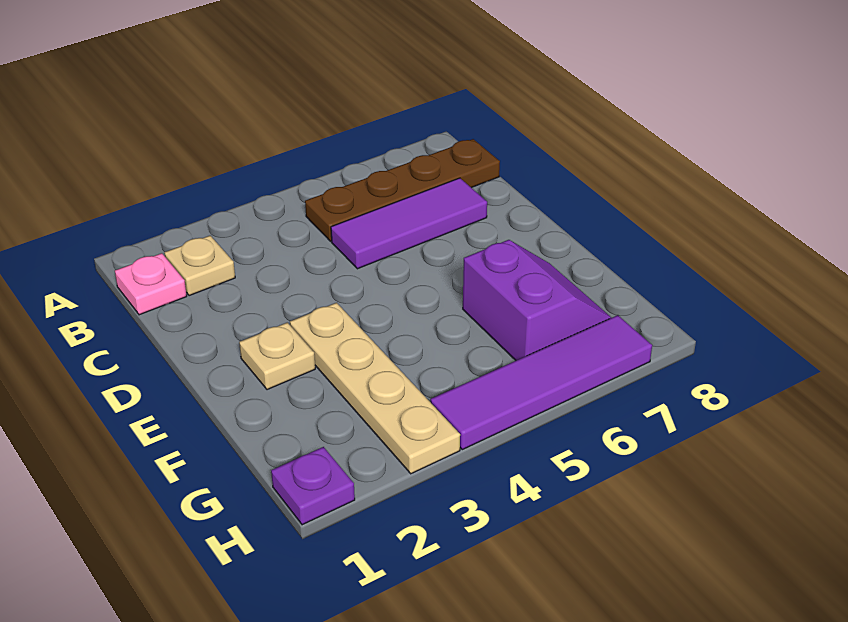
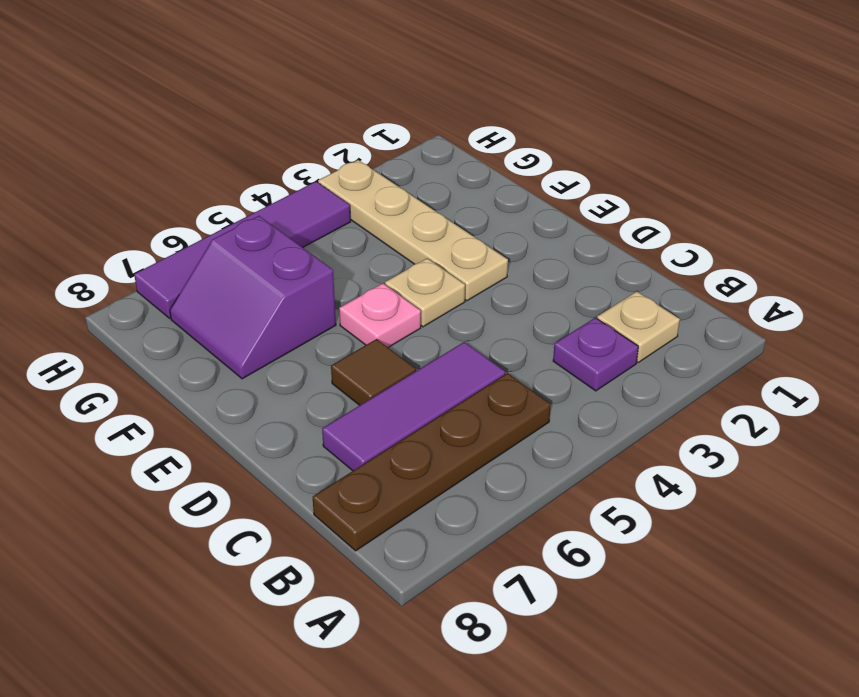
pink plate B1 level 1 -> pink plate E5 level 1
none -> brown tile D6 level 1
tan plate E2 level 1 -> tan plate E4 level 1
purple plate H1 level 1 -> purple plate B3 level 1

